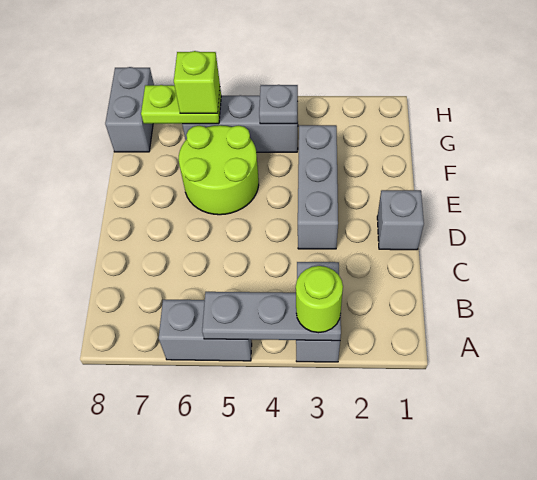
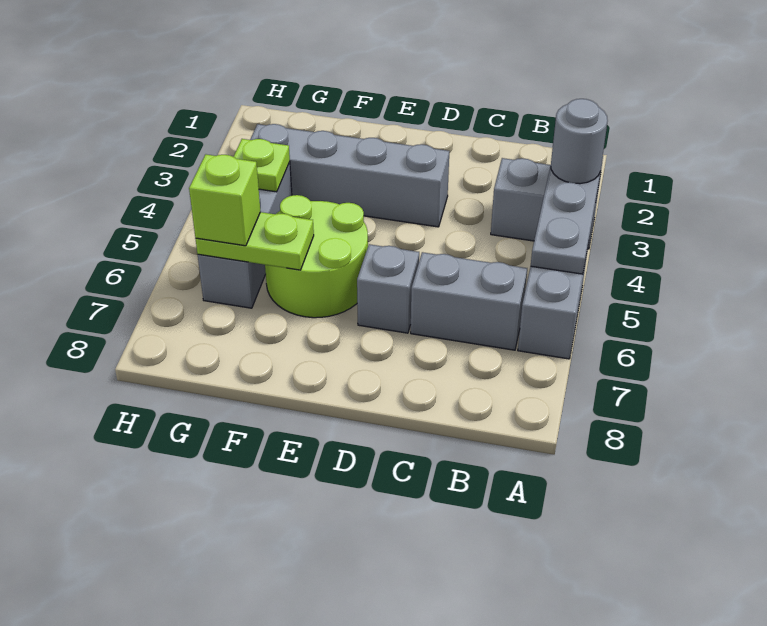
lime round brick A3 level 3 -> grey round brick A3 level 3
grey brick D1 level 1 -> grey brick D6 level 1
grey brick D3:F3 level 1 -> grey brick D3:G3 level 1
grey plate G4 level 2 -> lime plate G4 level 2
lime plate G6:G7 level 2 -> lime plate F6:G6 level 2
grey brick G8:H8 level 1 -> grey brick B6:C6 level 1

